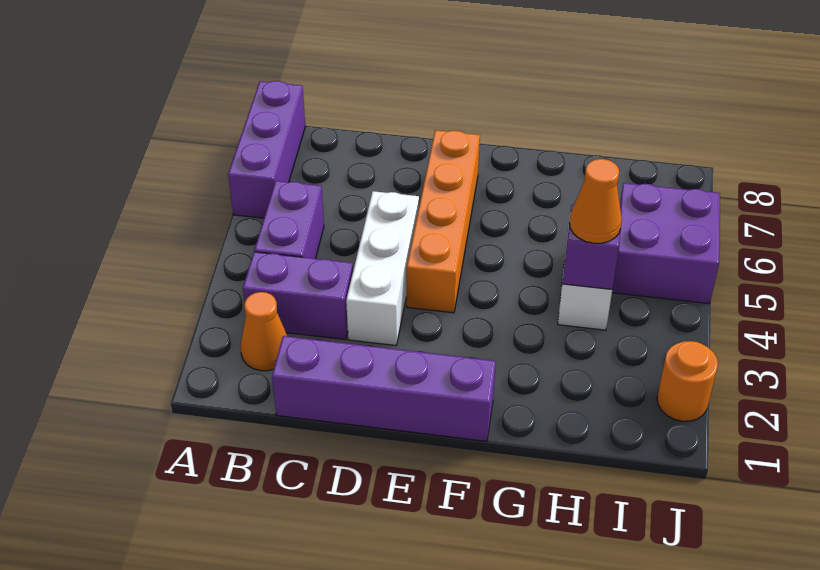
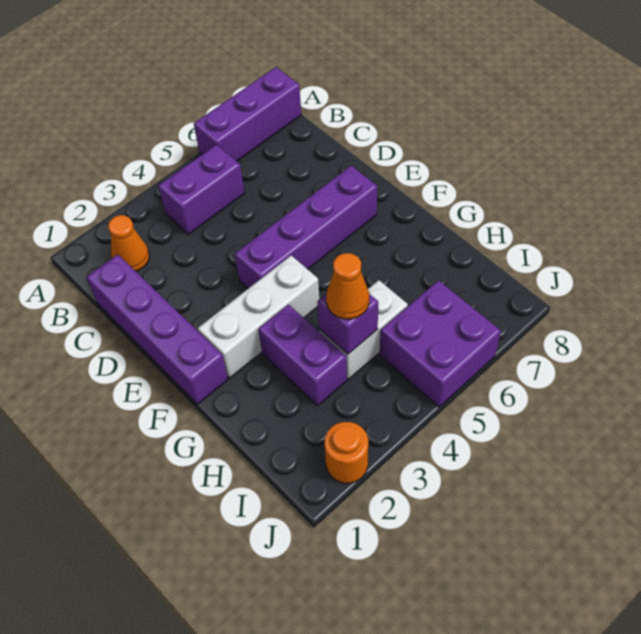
purple brick B3:C3 level 1 -> purple brick G3:H3 level 1
white brick D3:D5 level 1 -> white brick F2:F4 level 1
orange brick E4:E7 level 1 -> purple brick E4:E7 level 1

